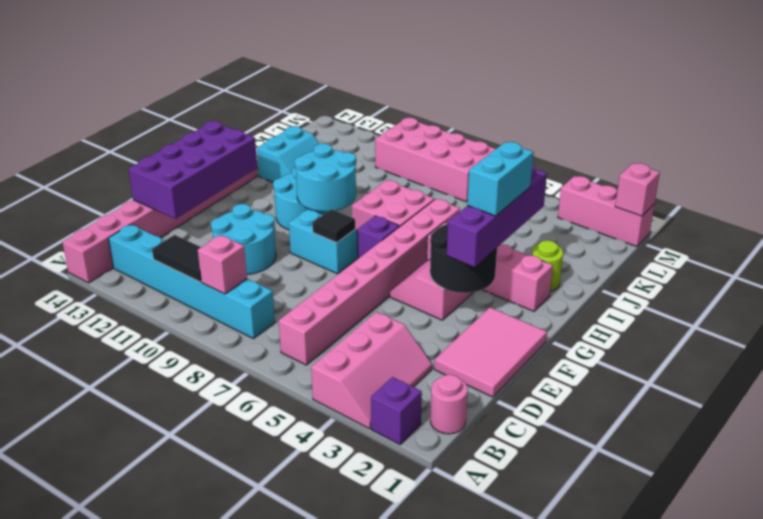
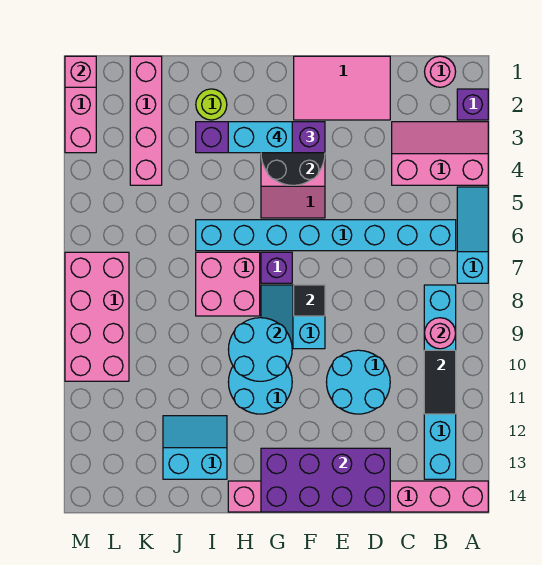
none -> cyan slope A5:A7 level 1 top 7
pink brick B6:I6 level 1 -> cyan brick B6:I6 level 1
pink brick B9 level 2 -> pink round brick B9 level 2
pink brick H2:H5 level 1 -> pink brick K1:K4 level 1

